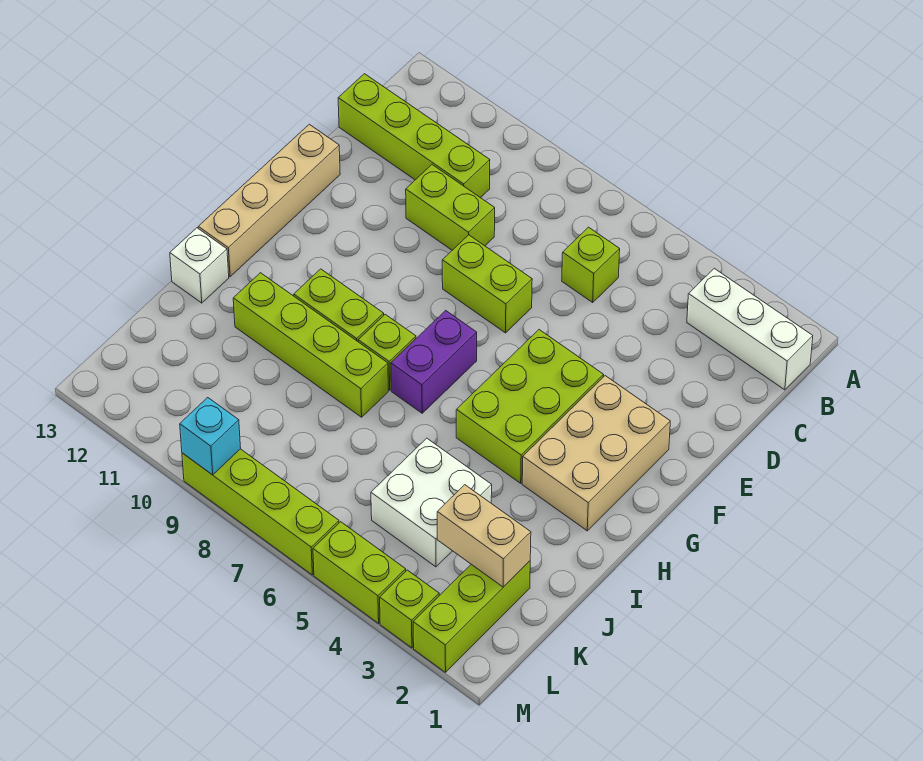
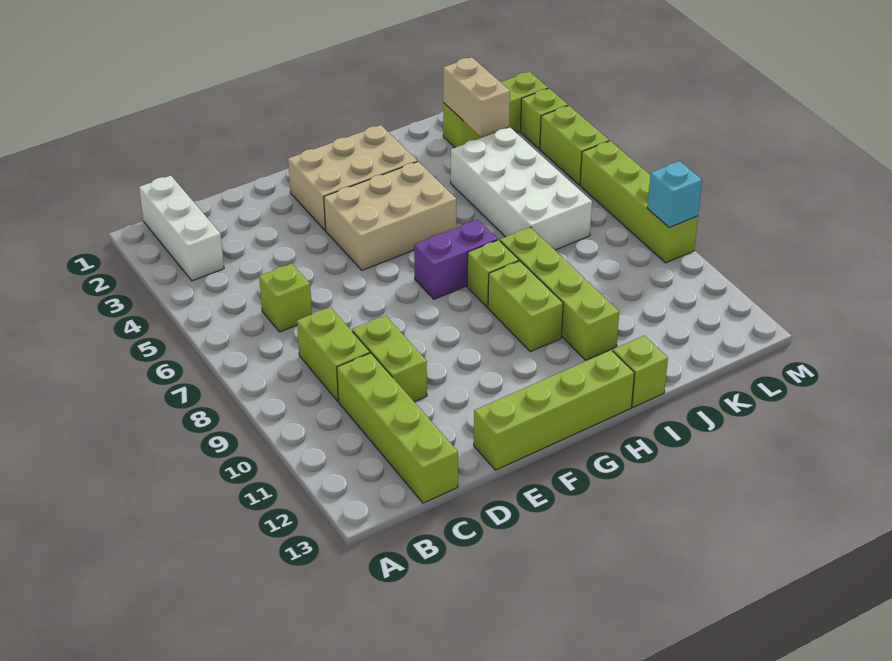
lime brick E7:E8 level 1 -> lime brick C8:C9 level 1
tan brick E13:H13 level 1 -> lime brick E13:H13 level 1
lime brick F4:H5 level 1 -> tan brick F4:H5 level 1
white brick I13 level 1 -> lime brick I13 level 1
white brick J4:K5 level 1 -> white brick J4:K7 level 1

